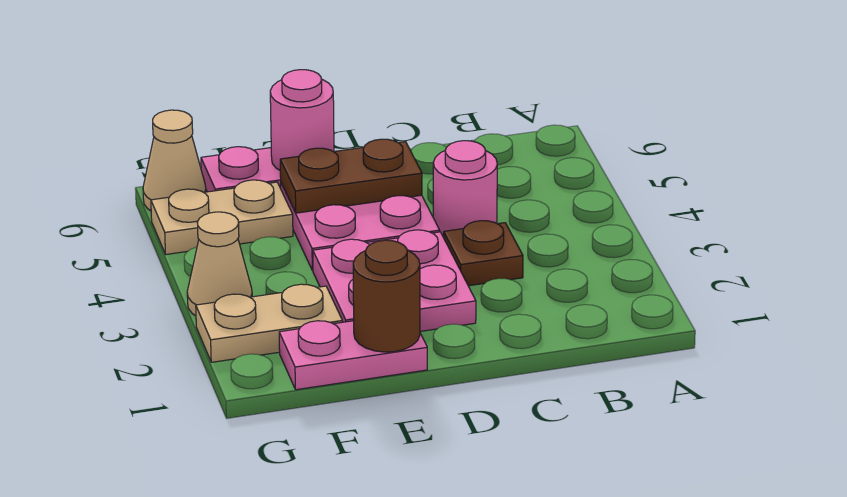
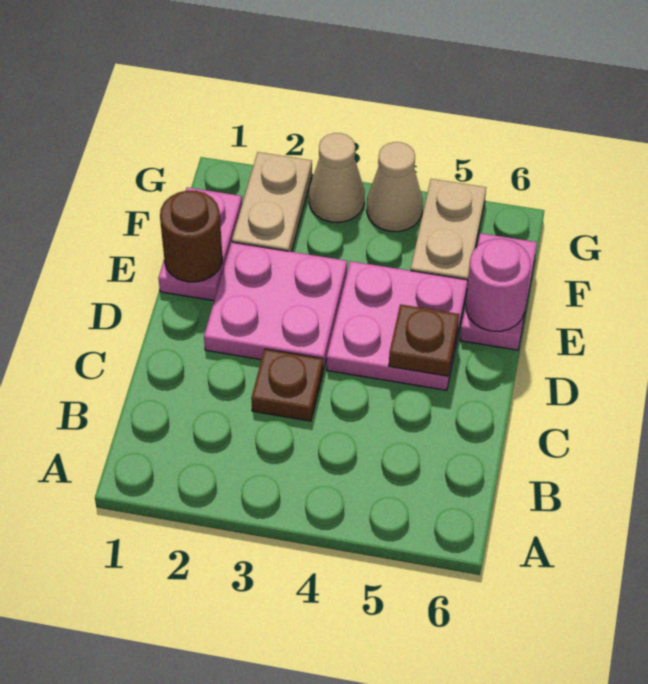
pink round brick C4 level 1 -> none
brown plate D5:E5 level 2 -> brown plate D5 level 2
tan cone G6 level 1 -> tan cone G4 level 1

